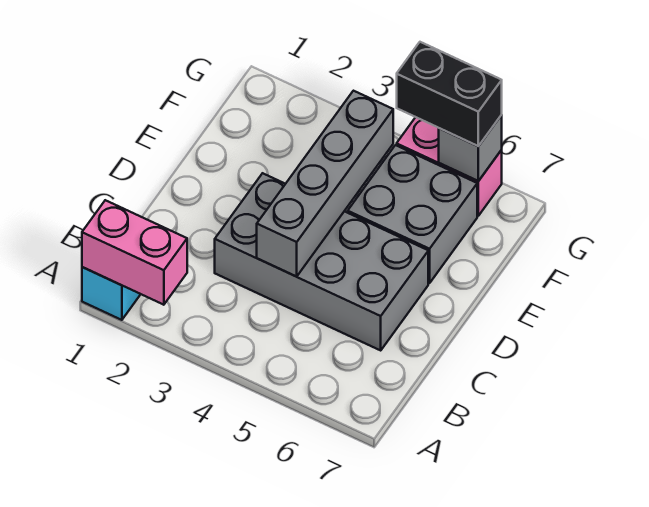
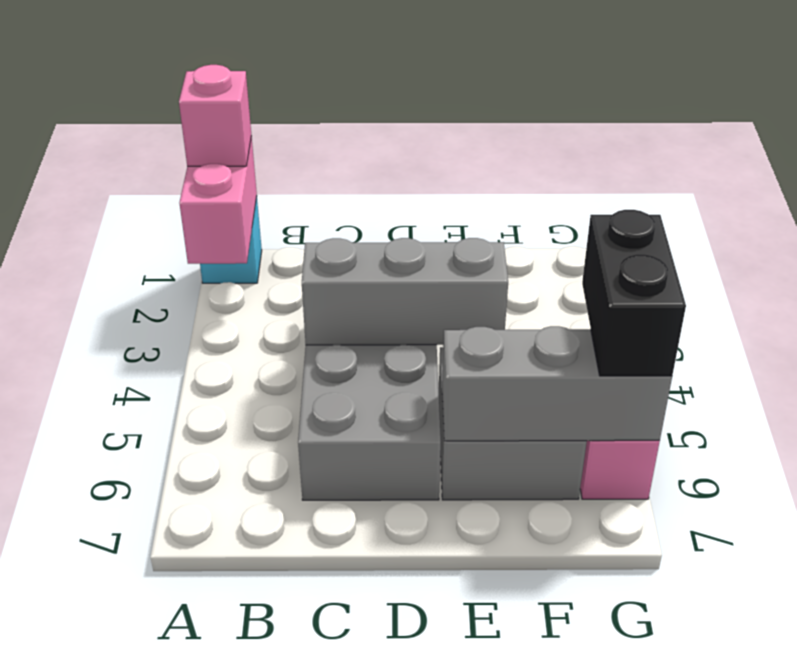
none -> pink brick A1 level 3
grey brick C4:F4 level 2 -> grey brick C4:E4 level 2
grey brick G6 level 2 -> grey brick E6:G6 level 2

